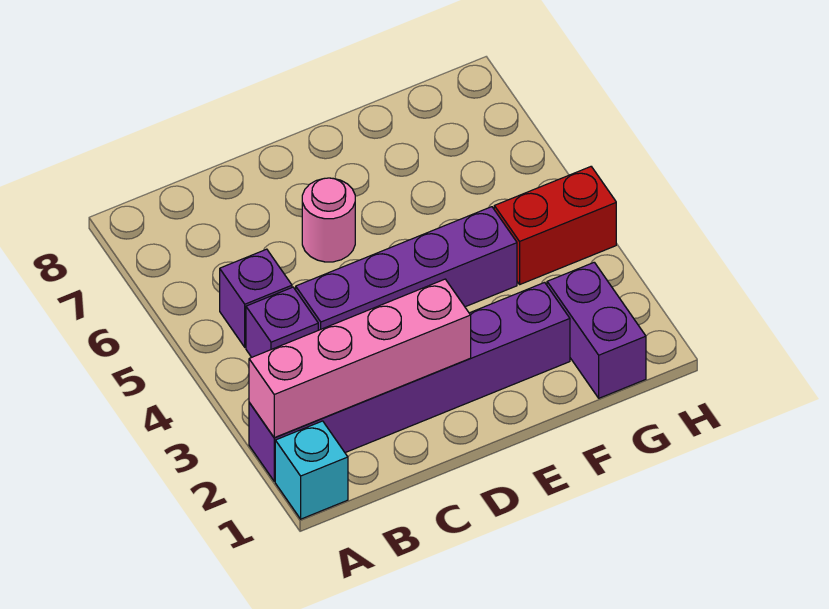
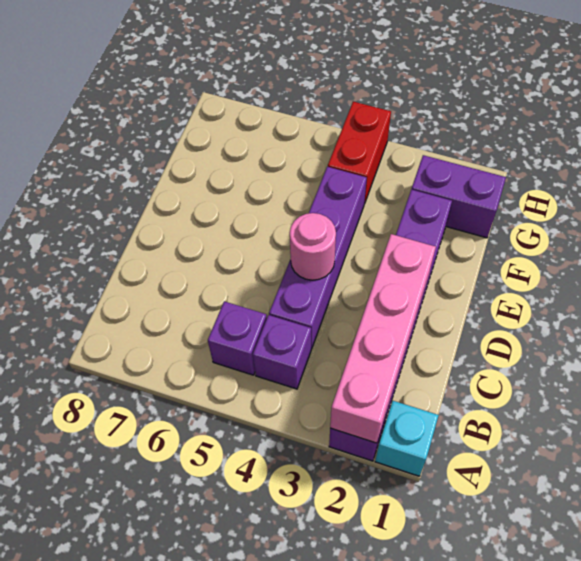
pink round brick D6 level 1 -> pink round brick D4 level 2

